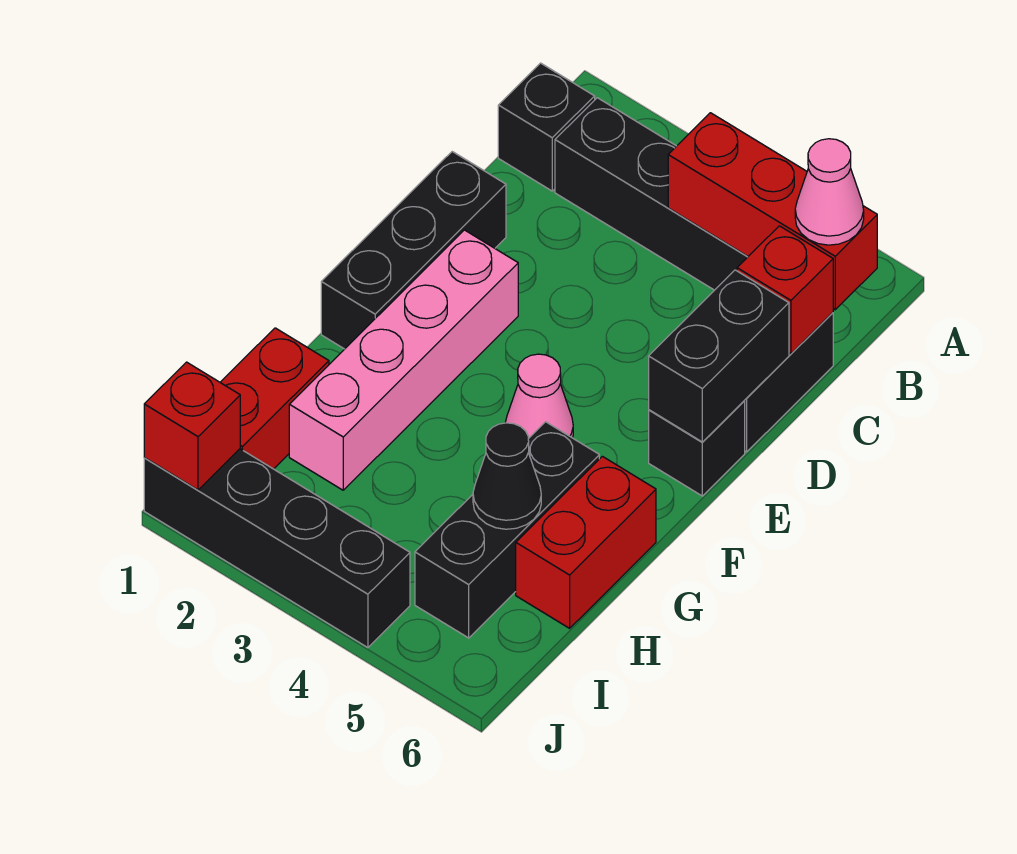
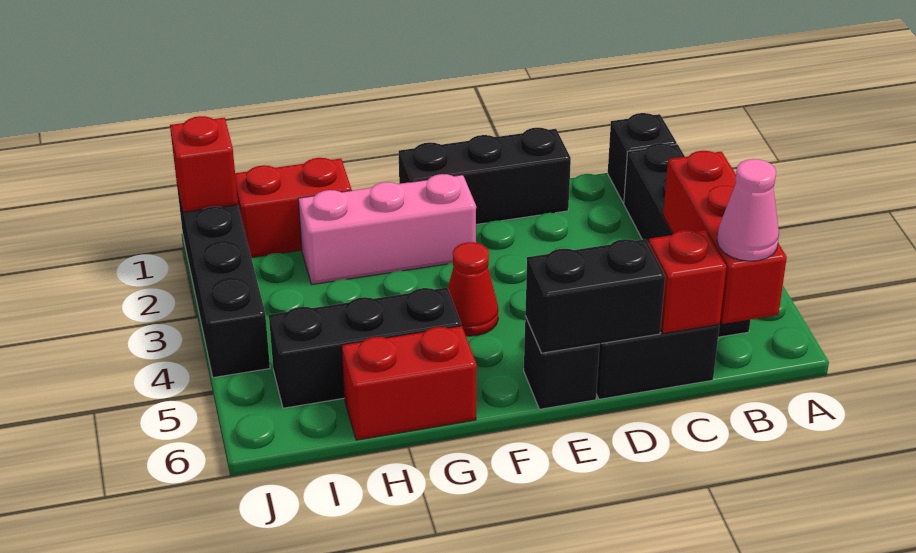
pink brick E2:H2 level 1 -> pink brick F2:H2 level 1
pink cone F4 level 1 -> red cone F4 level 1
black cone H5 level 2 -> none

